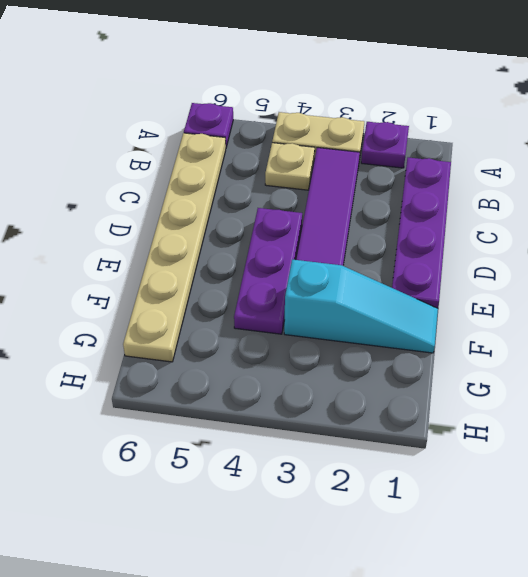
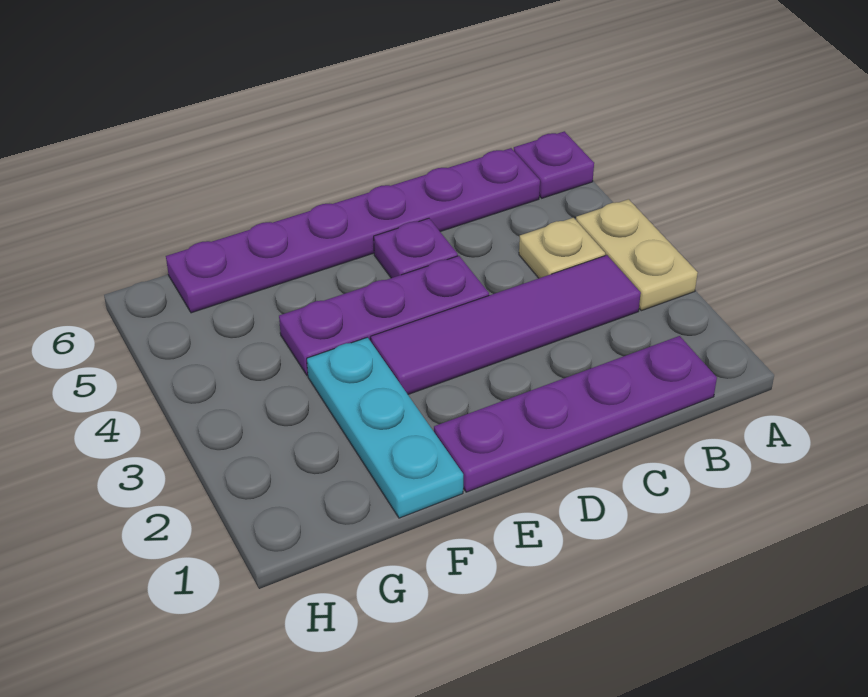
purple plate A2 level 1 -> purple plate D5 level 1
tan plate B6:G6 level 1 -> purple plate B6:G6 level 1
cyan slope F1:F3 level 1 top 3 -> cyan plate F1:F3 level 1

